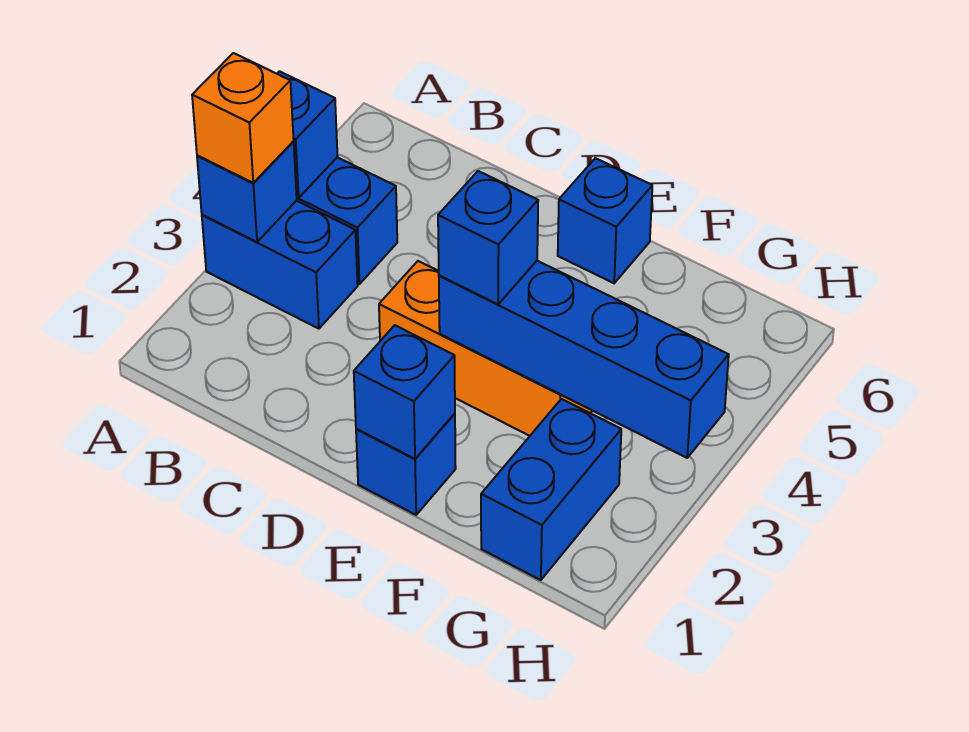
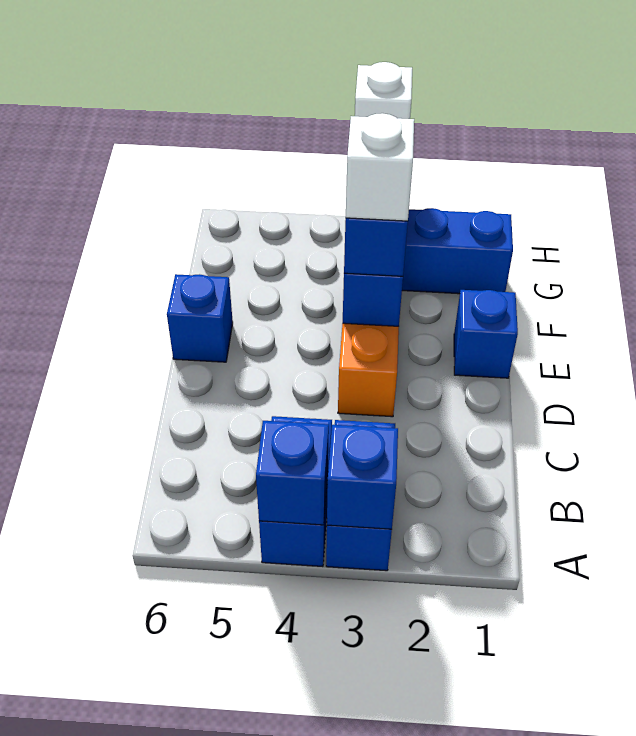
orange brick A3 level 3 -> none
blue brick E1 level 2 -> none
none -> white brick E3 level 4
none -> white brick H3 level 3

